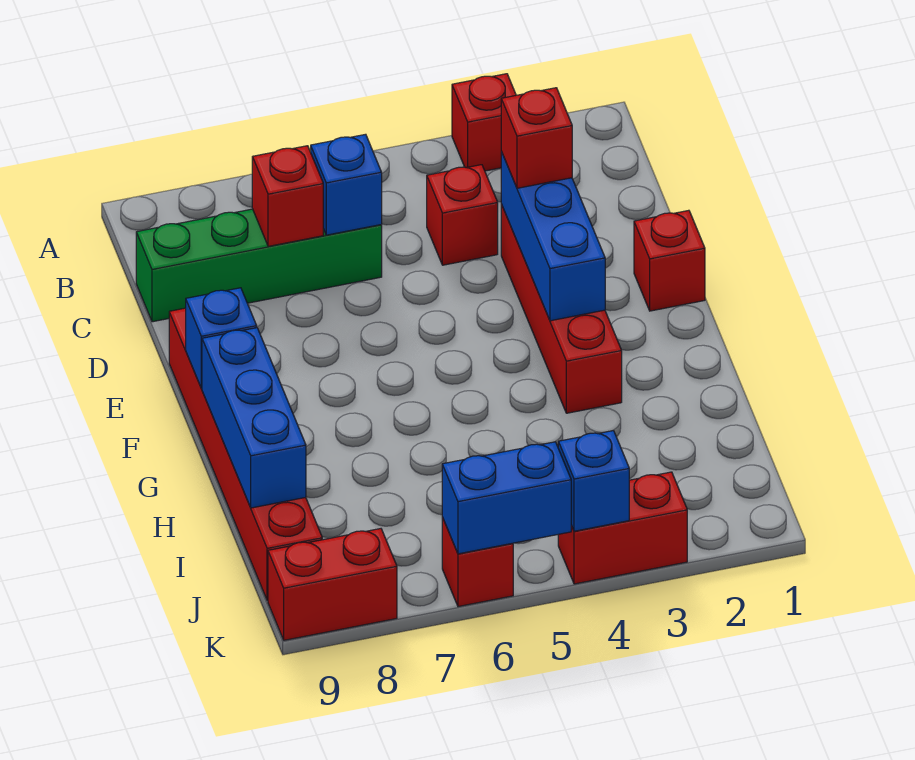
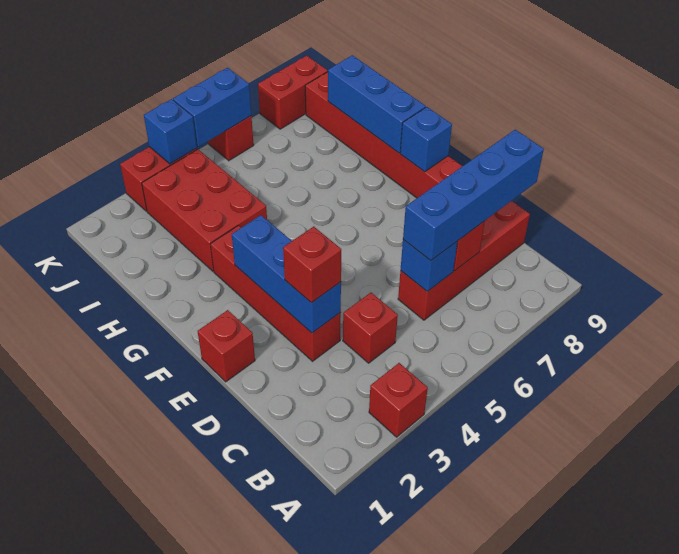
green brick C6:C9 level 1 -> red brick C6:C9 level 1
none -> blue brick C6:C9 level 3
none -> red brick H3:J4 level 1

